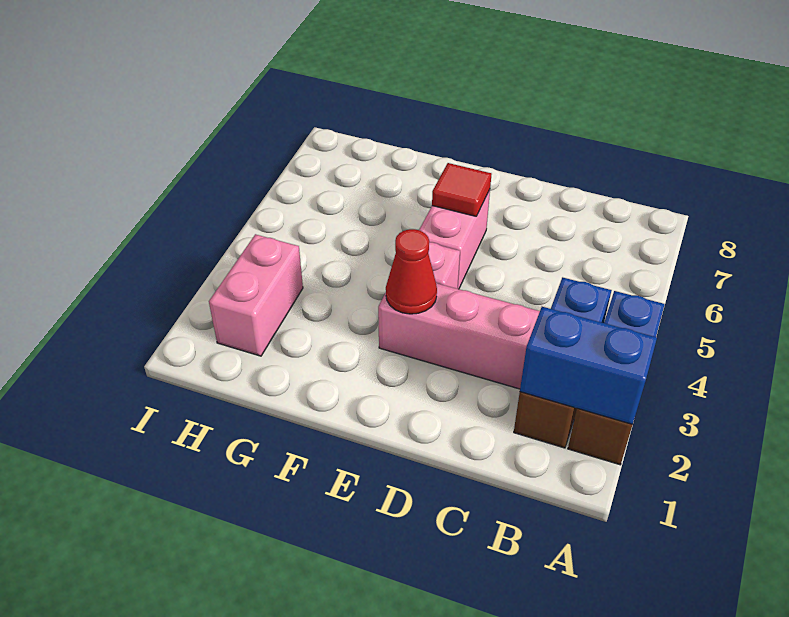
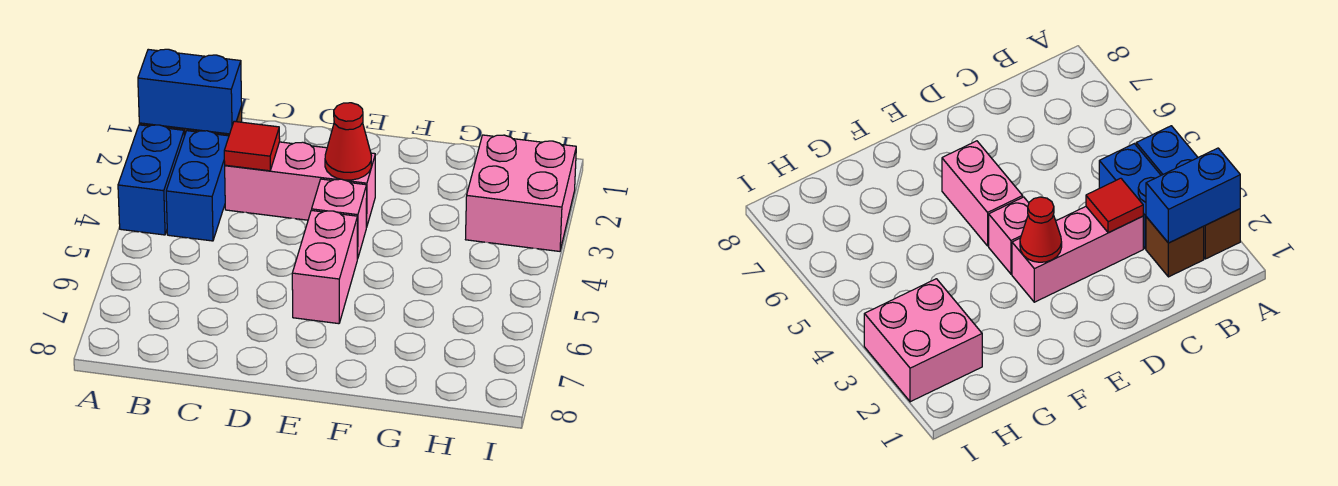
red tile E6 level 2 -> red tile C3 level 2
pink brick H2:H3 level 1 -> pink brick H2:I3 level 1

